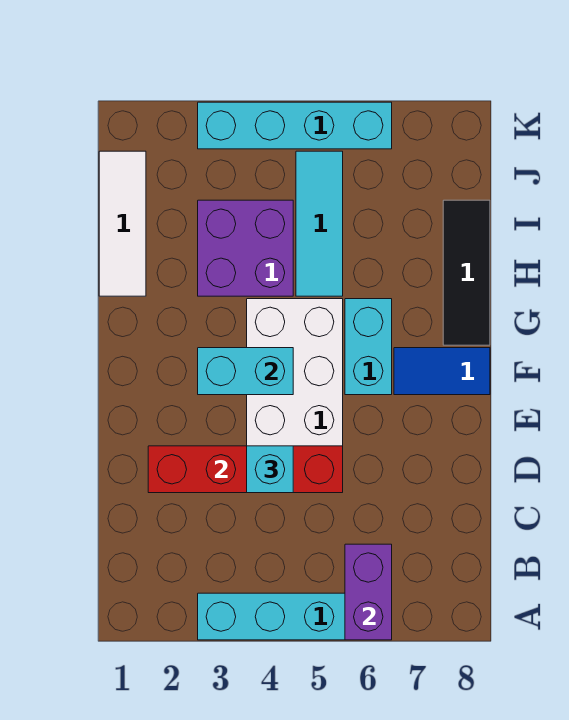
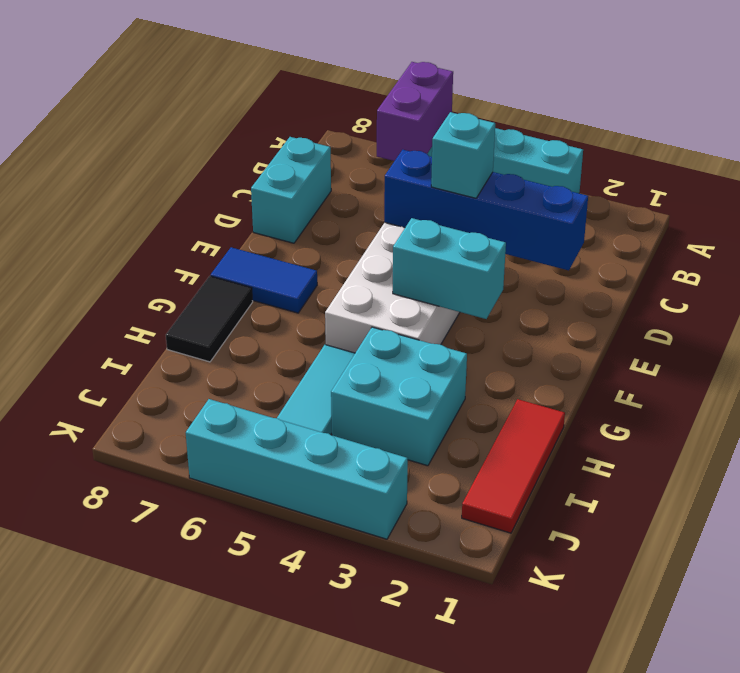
red brick D2:D5 level 2 -> blue brick D2:D5 level 2
cyan brick F6:G6 level 1 -> cyan brick C8:D8 level 1
black tile G8:I8 level 1 -> black tile G8:H8 level 1
white tile H1:J1 level 1 -> red tile H1:J1 level 1
purple brick H3:I4 level 1 -> cyan brick H3:I4 level 1

